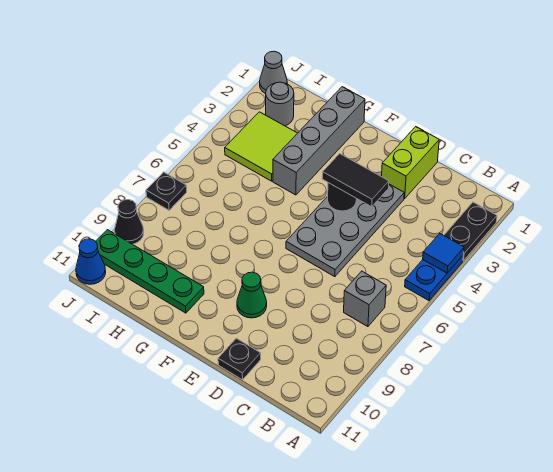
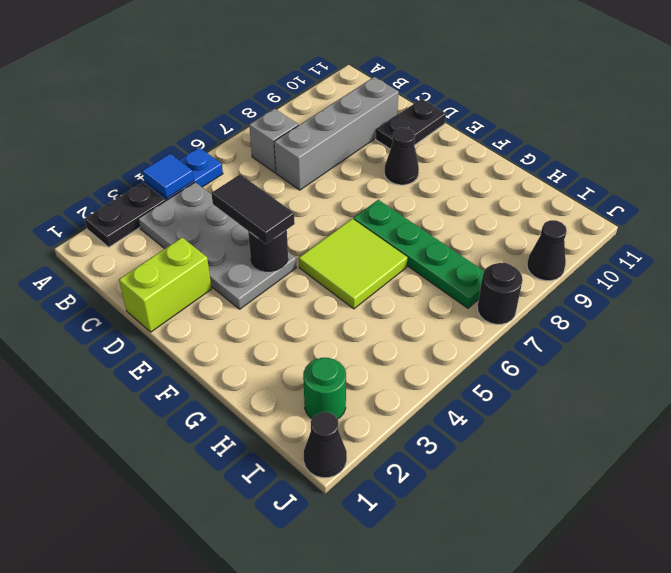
grey plate D3:E6 level 1 -> grey plate B3:E4 level 1
black plate D11 level 1 -> black plate D10:D11 level 1
green cone E9 level 1 -> black cone E9 level 1
grey brick G1:G4 level 1 -> grey brick C7:C10 level 1
green plate G10:J10 level 1 -> green plate F7:I7 level 1
lime tile H3:I4 level 1 -> lime tile F5:G6 level 1
grey round brick I2 level 1 -> green round brick I2 level 1
grey cone J1 level 1 -> black cone J1 level 1
black plate J7 level 1 -> black round brick J7 level 1
blue cone J11 level 1 -> none

